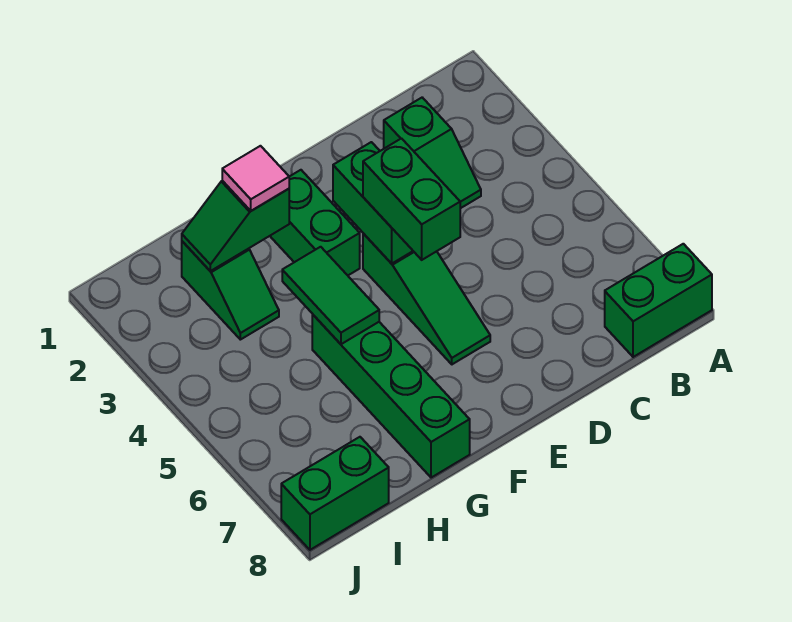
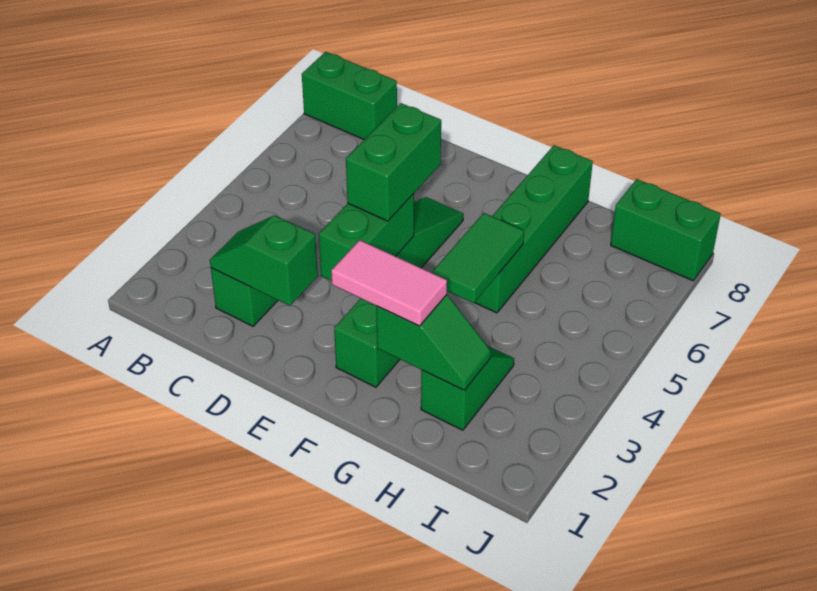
none -> green slope C2:D2 level 2 top D
pink tile G2 level 3 -> pink tile F2:G2 level 3

